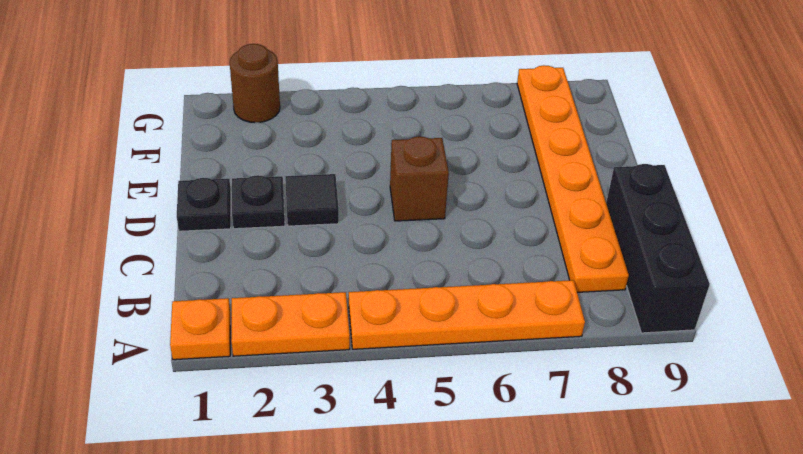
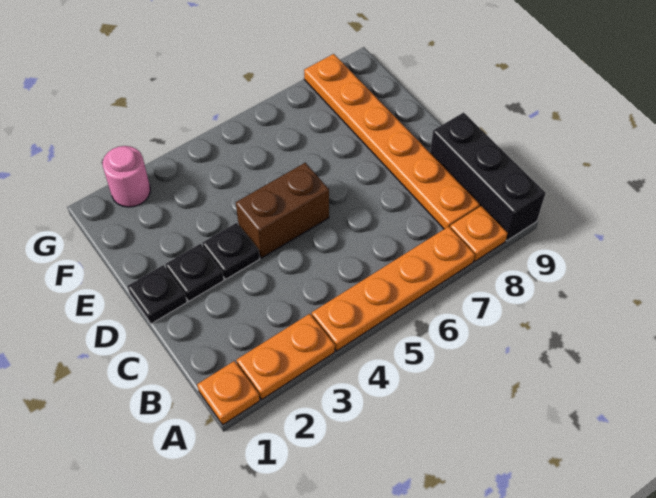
none -> orange plate A8 level 1
black tile D3 level 1 -> black plate D3 level 1
brown brick D5 level 1 -> brown brick D4:D5 level 1
brown round brick G2 level 1 -> pink round brick G2 level 1

